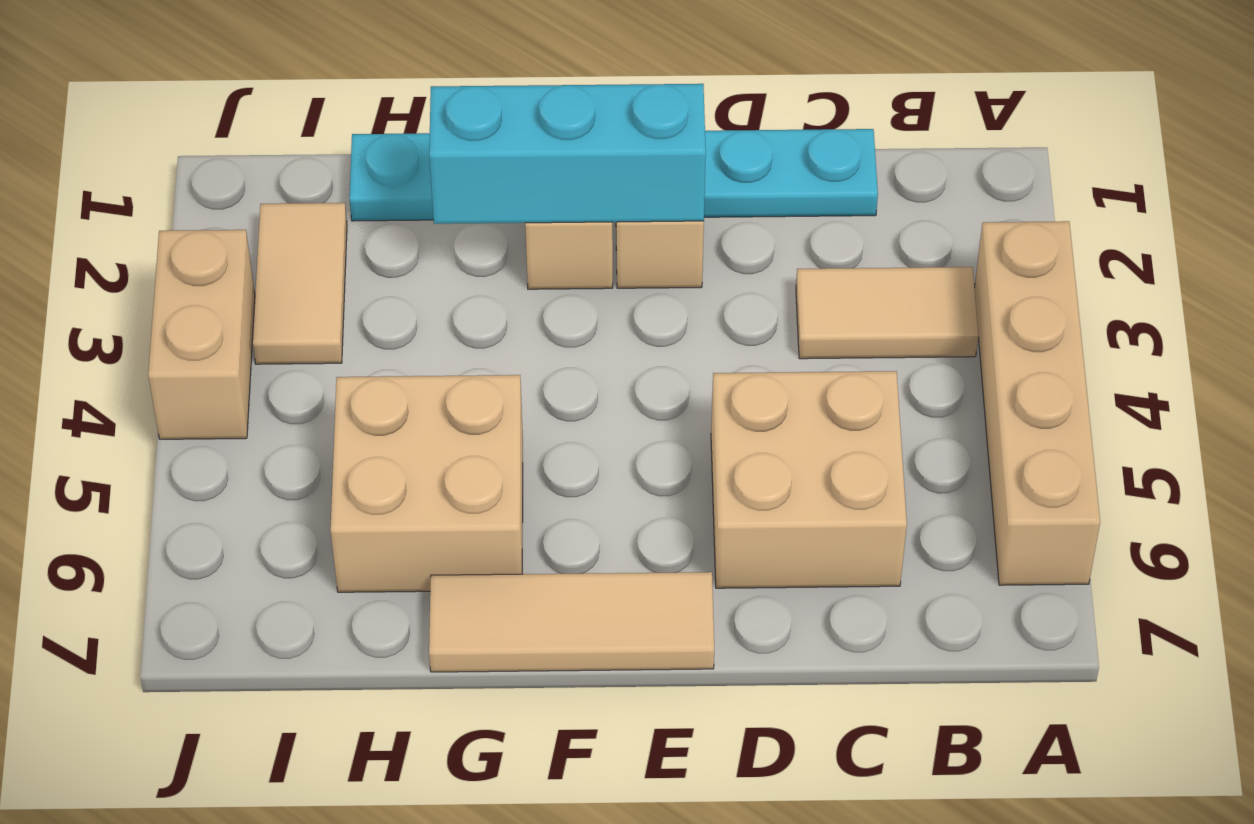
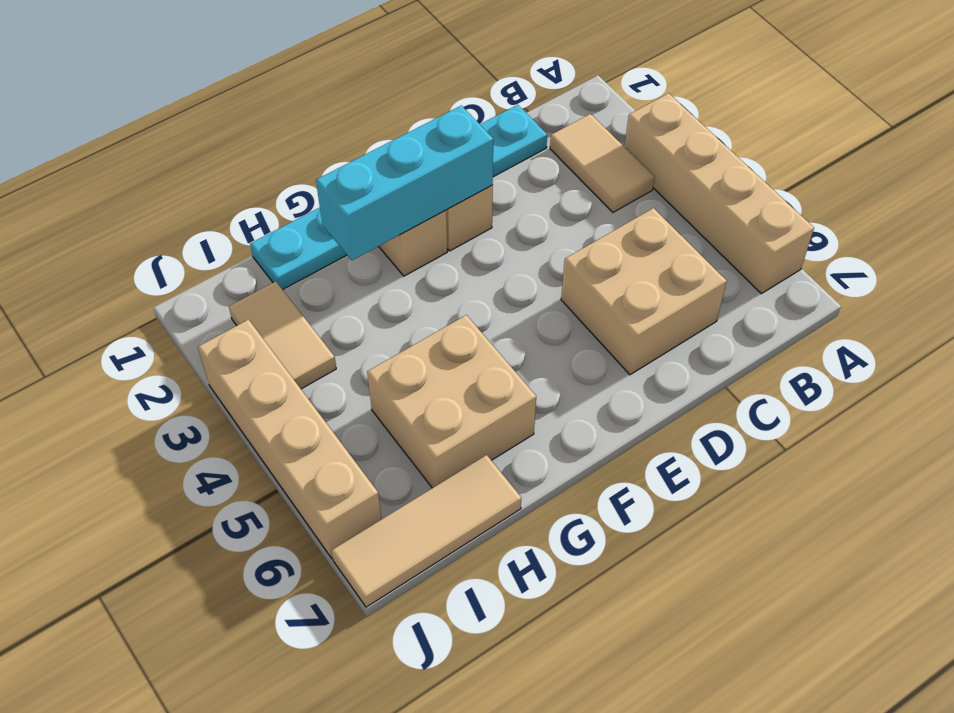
tan tile B3:C3 level 1 -> tan tile B2:B3 level 1
tan tile E7:G7 level 1 -> tan tile H7:J7 level 1
tan brick J3:J4 level 1 -> tan brick J3:J6 level 1

